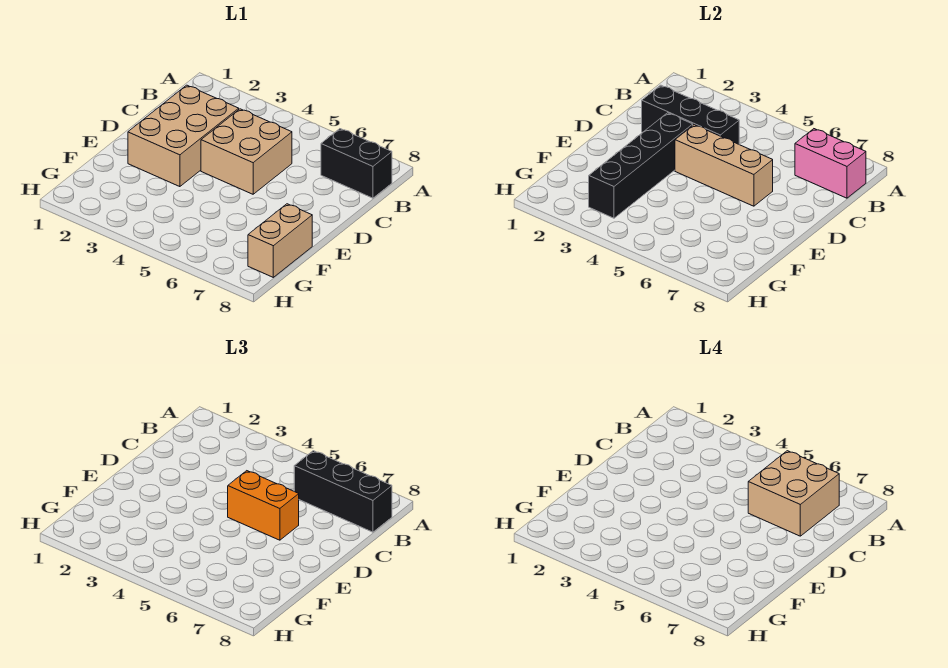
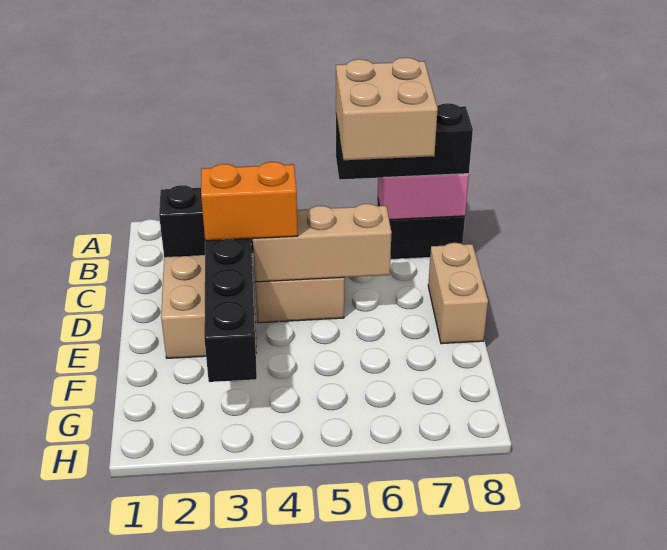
orange brick D5:D6 level 3 -> orange brick D3:D4 level 3
tan brick F8:G8 level 1 -> tan brick D8:E8 level 1

